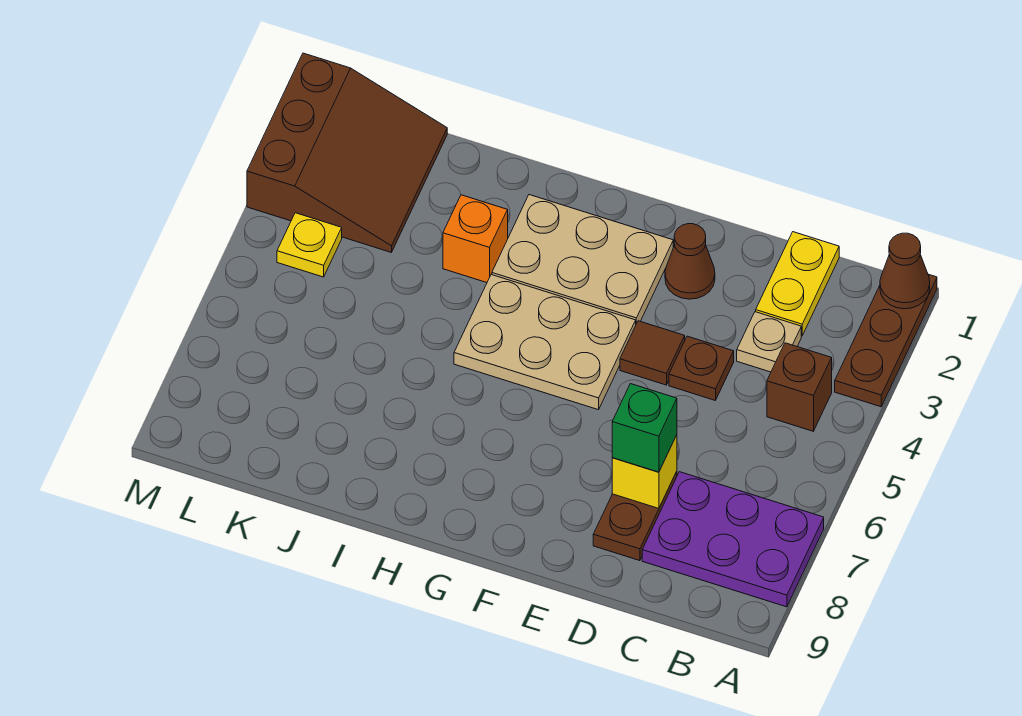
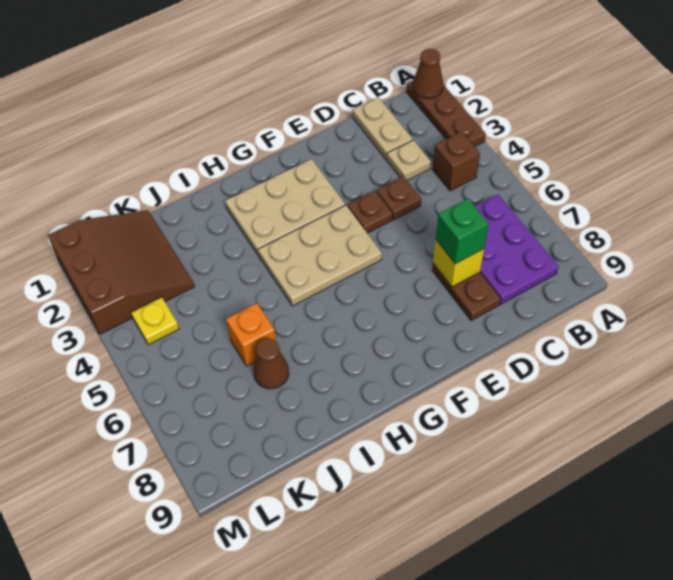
purple plate A7:C8 level 1 -> purple plate B6:C8 level 1
yellow plate C1:C2 level 1 -> tan plate C1:C2 level 1
brown cone E2 level 1 -> brown cone J7 level 1
brown tile E4 level 1 -> brown plate E4 level 1
orange brick I3 level 1 -> orange brick J6 level 1

